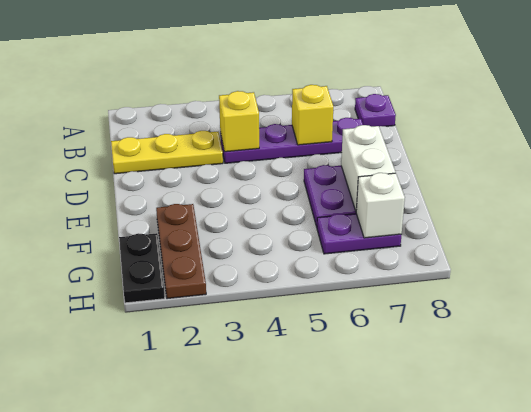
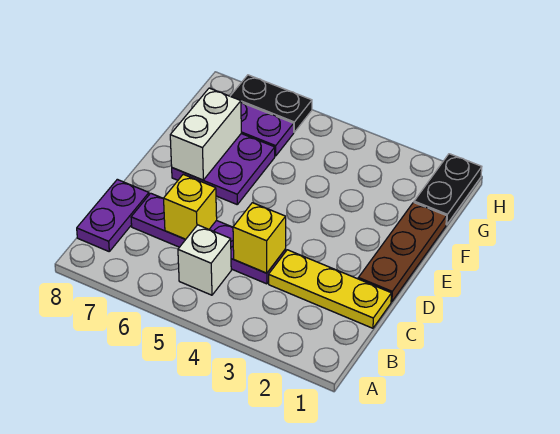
purple plate B8 level 1 -> purple plate B8:C8 level 1
brown plate F2:H2 level 1 -> brown plate D1:F1 level 1
white brick G7 level 2 -> white brick B5 level 1
none -> black plate H6:H7 level 1

